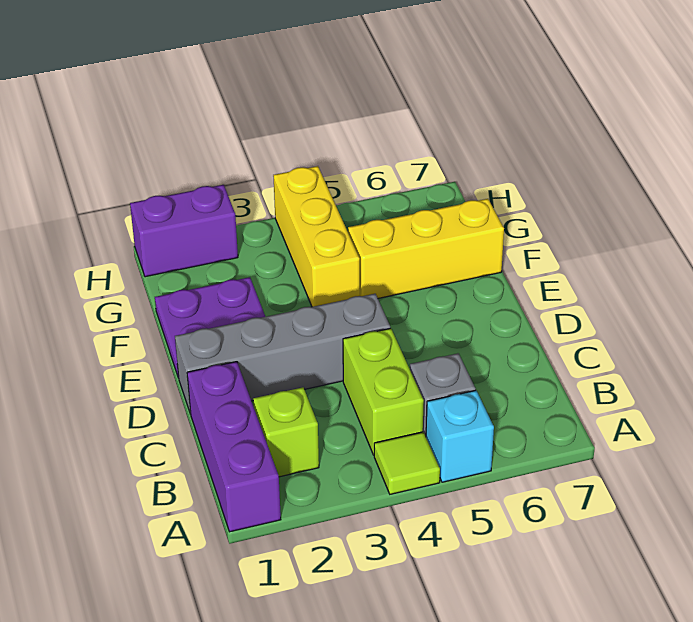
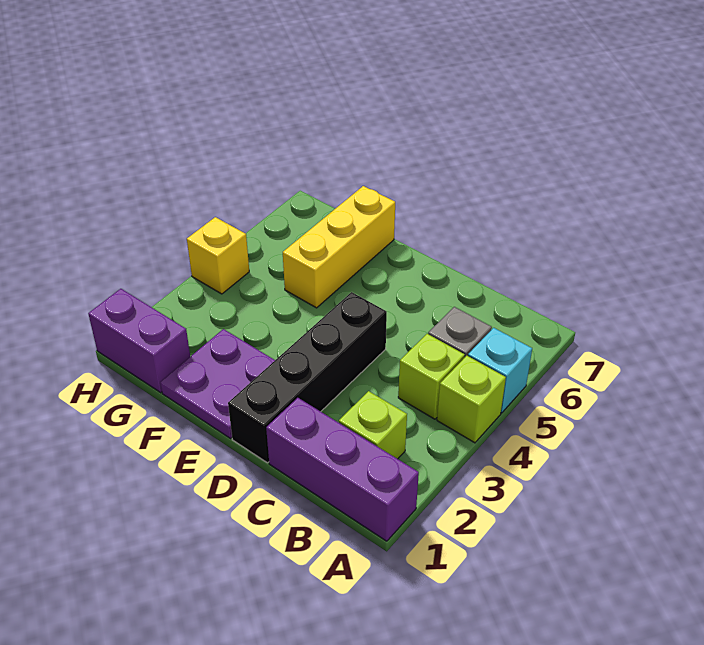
lime tile A4 level 1 -> lime brick A4 level 1
lime brick B4:C4 level 1 -> lime brick B4 level 1
grey brick D1:D4 level 1 -> black brick D1:D4 level 1
yellow brick F4:H4 level 1 -> yellow brick H4 level 1
purple brick H1:H2 level 1 -> purple brick G1:H1 level 1

